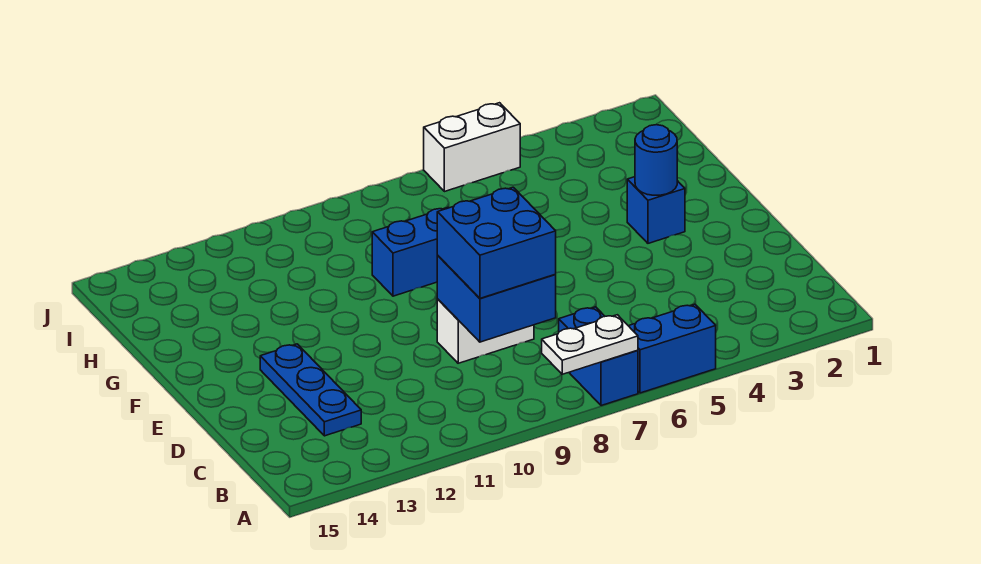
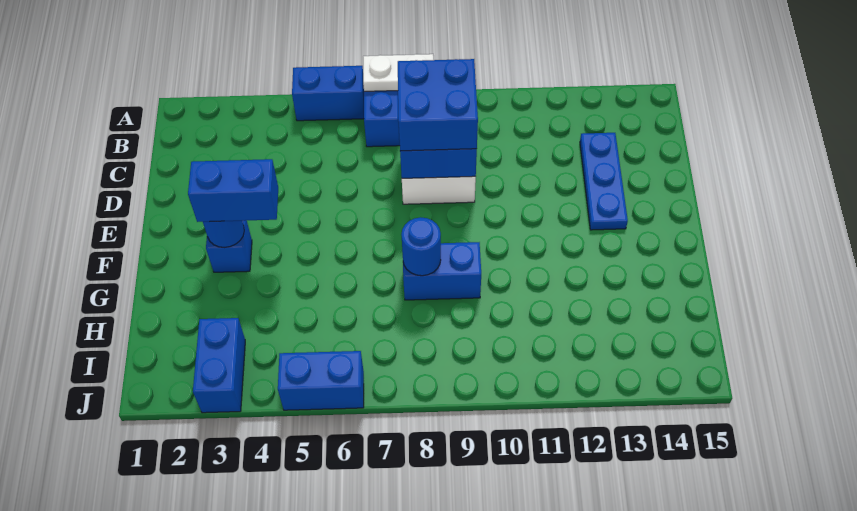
none -> blue brick F3:F4 level 3
none -> blue round brick G8 level 2
none -> blue brick I3:J3 level 1
white brick J5:J6 level 1 -> blue brick J5:J6 level 1

